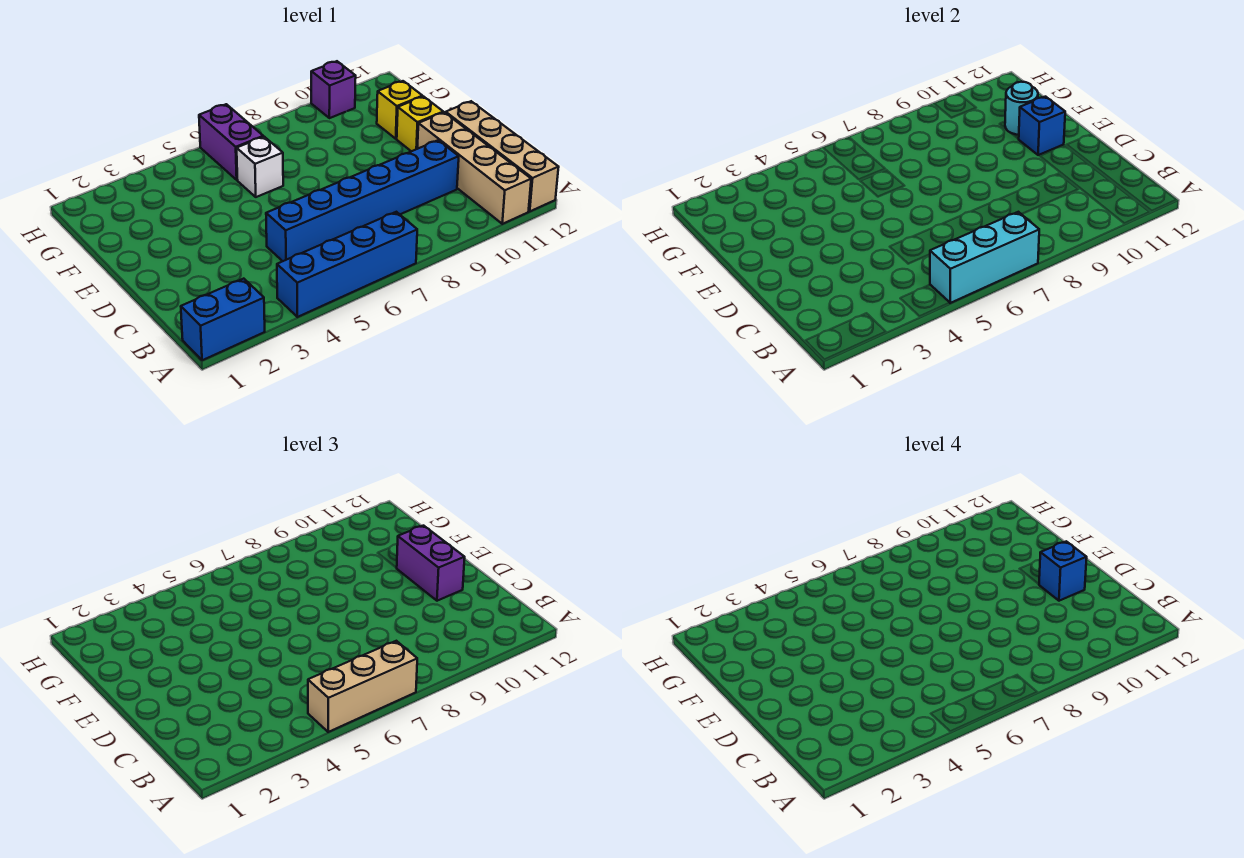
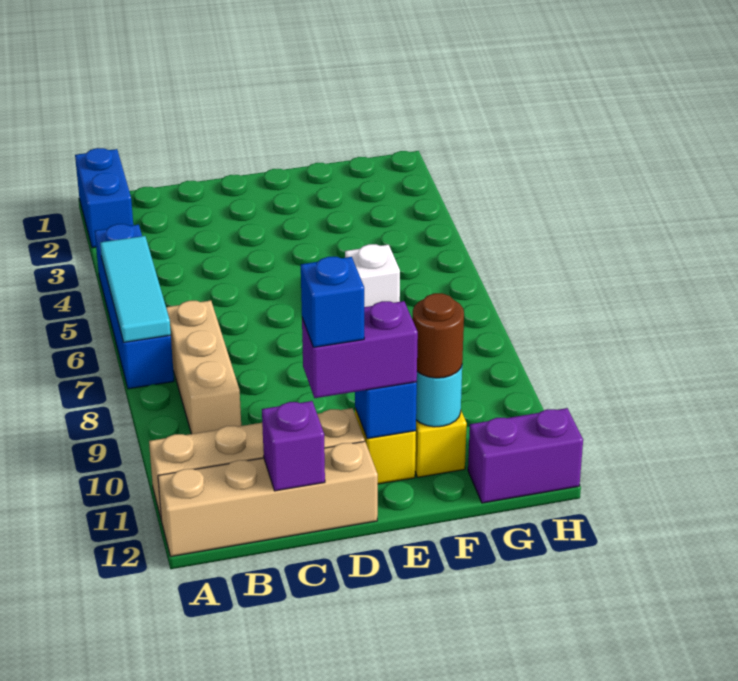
cyan brick A5:A7 level 2 -> cyan tile A5:A7 level 2
tan brick A5:A7 level 3 -> tan brick B7:B9 level 1
blue brick C5:C10 level 1 -> none
none -> brown round brick F11 level 3
purple brick G6:H6 level 1 -> purple brick G12:H12 level 1
purple brick H10 level 1 -> purple brick C12 level 2

